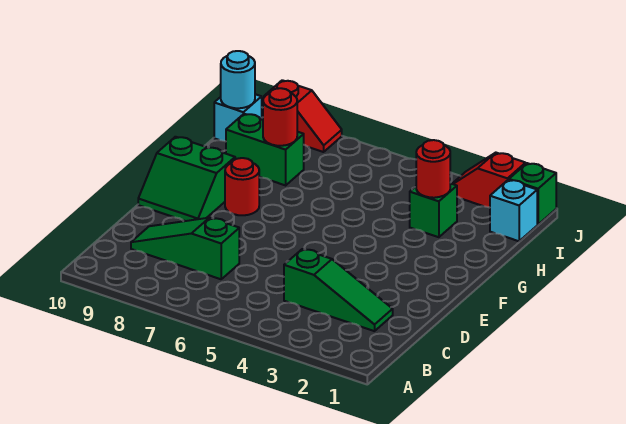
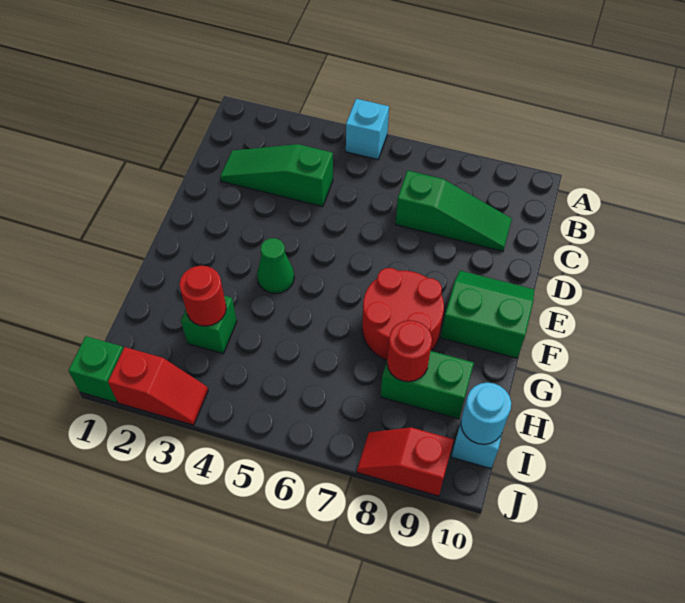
none -> green cone F4 level 1
red round brick F8 level 1 -> red round brick F7:G8 level 1
cyan brick I1 level 1 -> cyan brick A5 level 1

